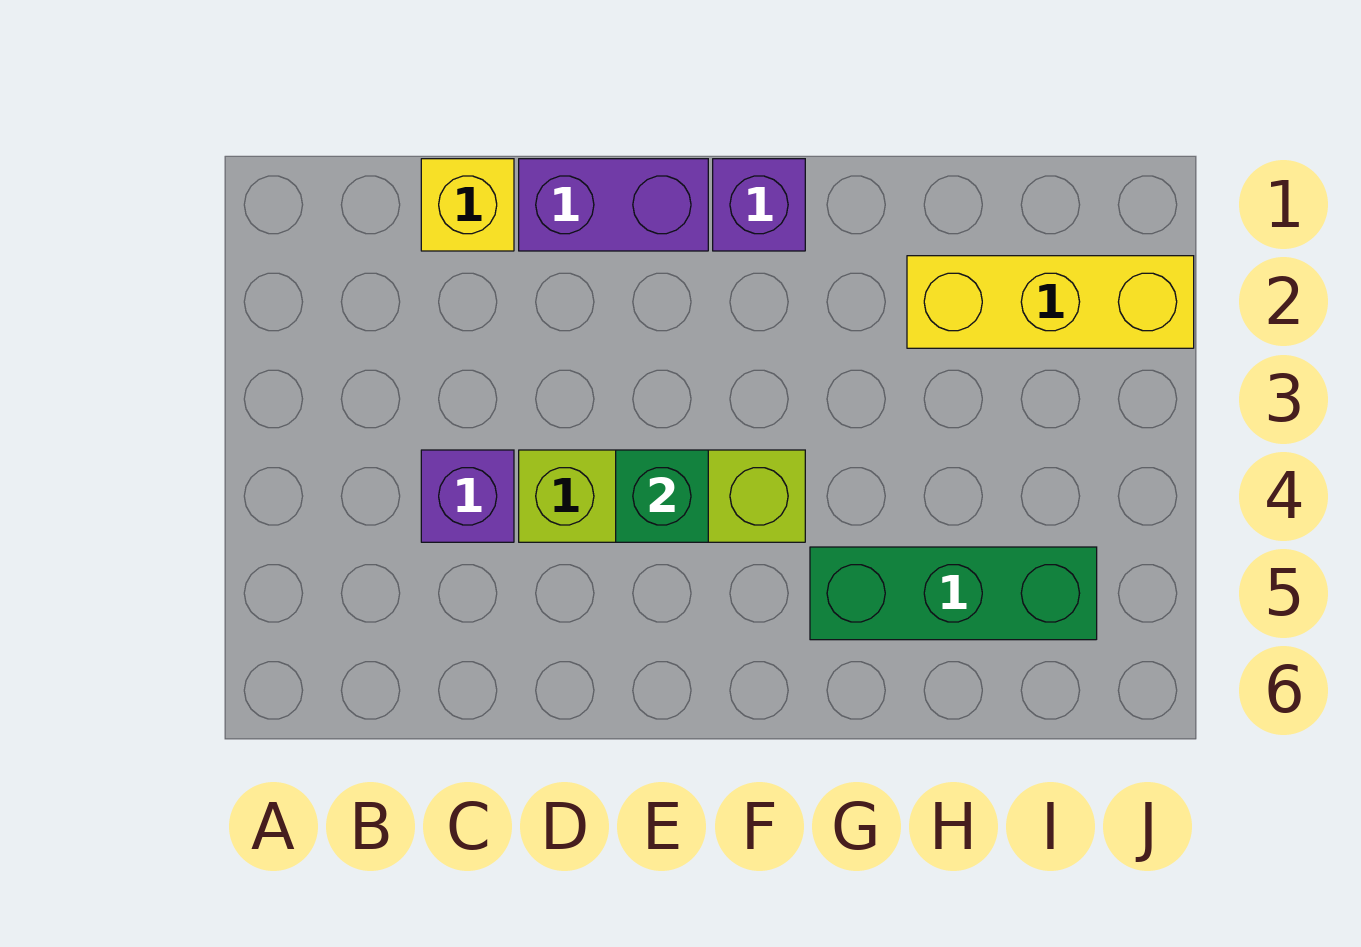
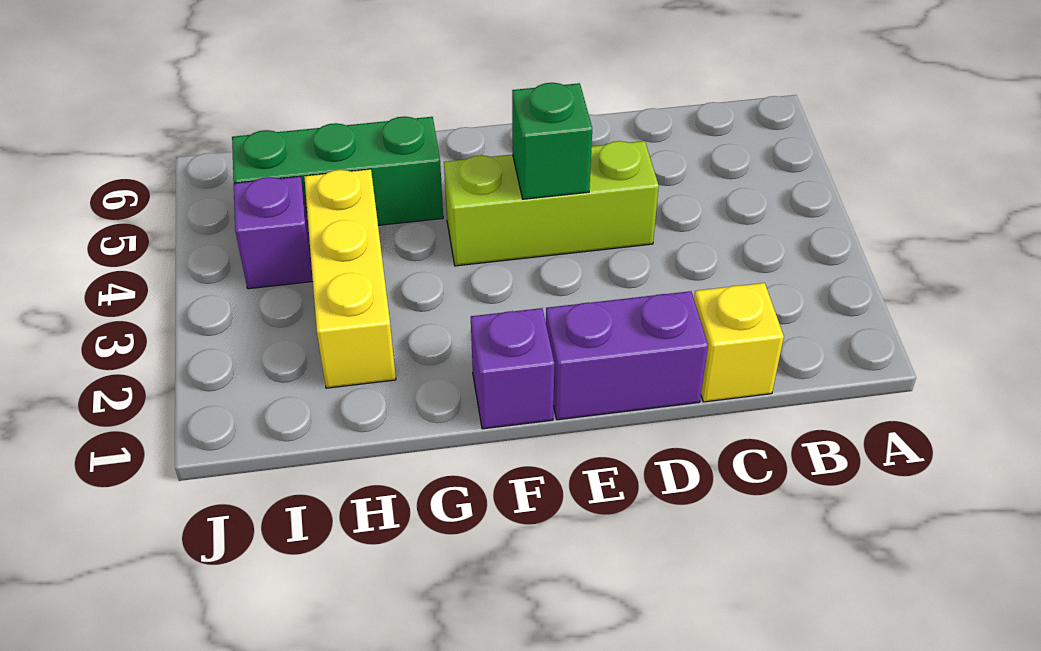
purple brick C4 level 1 -> purple brick I4 level 1
yellow brick H2:J2 level 1 -> yellow brick H2:H4 level 1

